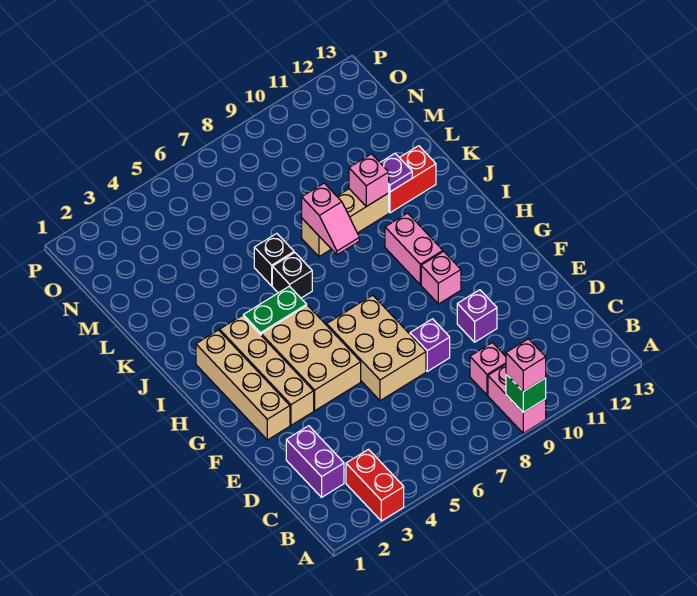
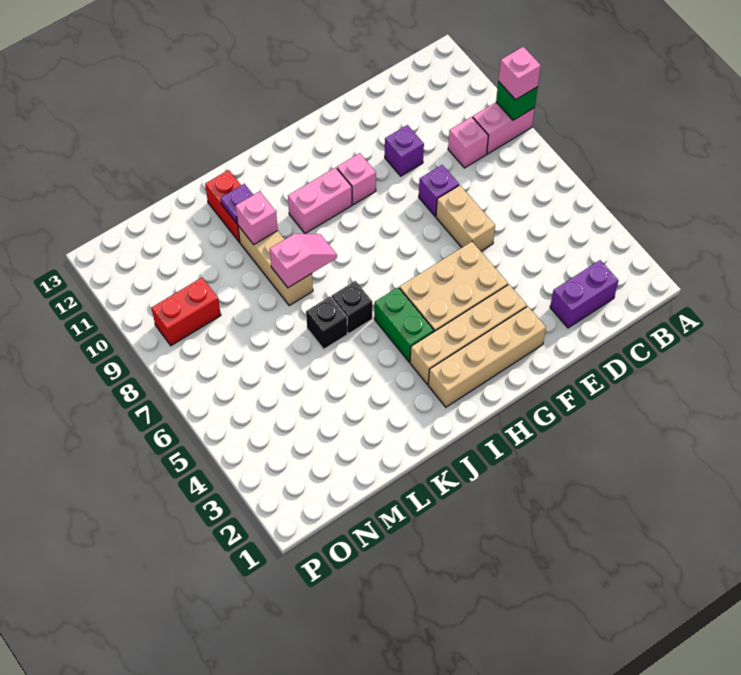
red brick A3:B3 level 1 -> red brick N9:O9 level 1
tan brick E6:G7 level 1 -> tan brick E6:E7 level 1

